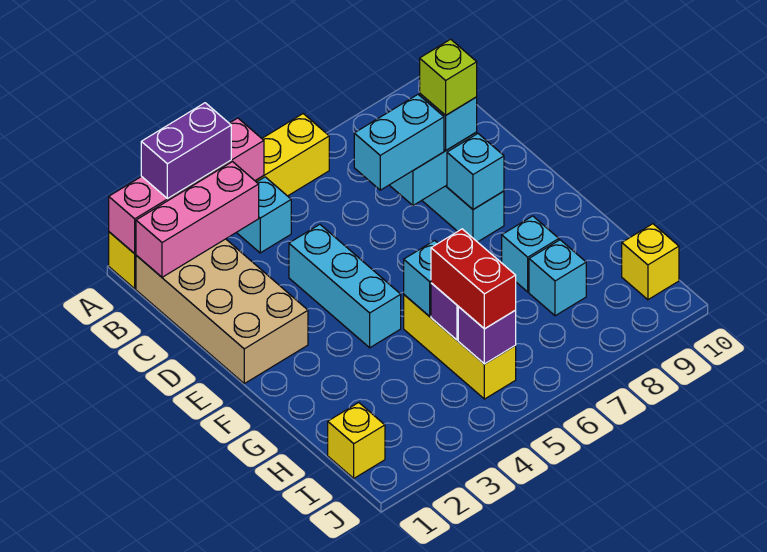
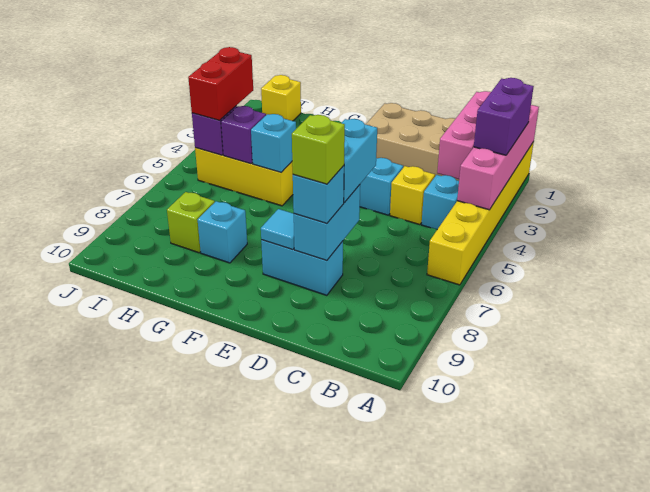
cyan brick E8 level 2 -> cyan tile E8 level 2
red brick H5:I5 level 3 -> red brick I4:I5 level 3
cyan brick H8 level 1 -> lime brick H8 level 1
yellow brick I10 level 1 -> yellow brick C4 level 1

